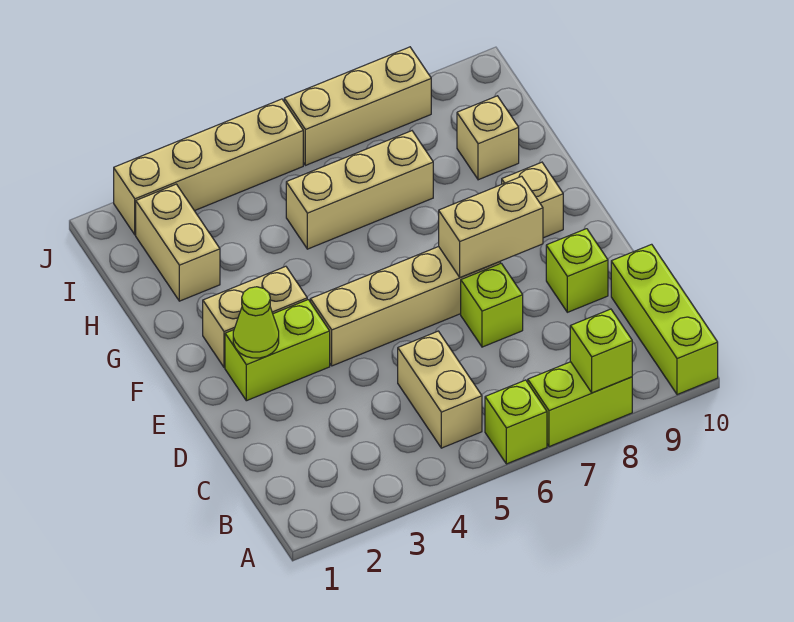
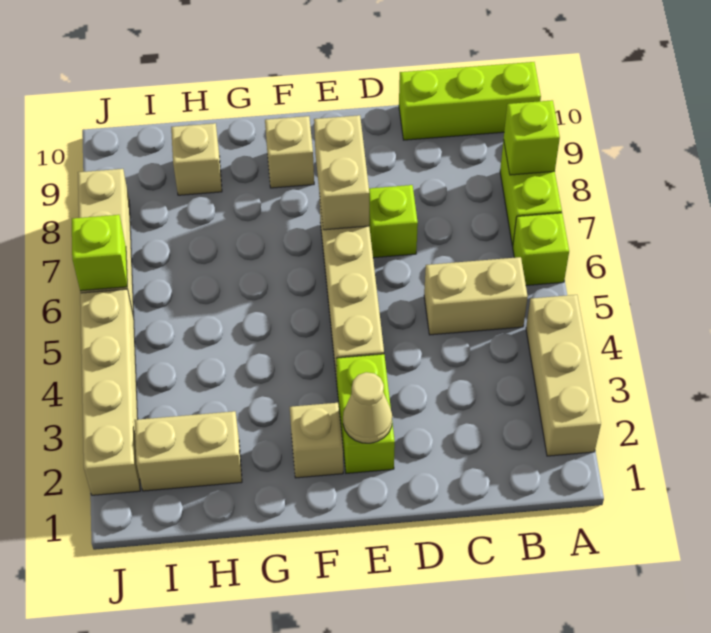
lime brick D9 level 1 -> lime brick J6 level 2
lime cone E2 level 2 -> tan cone E2 level 2
tan brick F2:F3 level 1 -> tan brick F2 level 1
tan brick H5:H7 level 1 -> tan brick A2:A4 level 1

